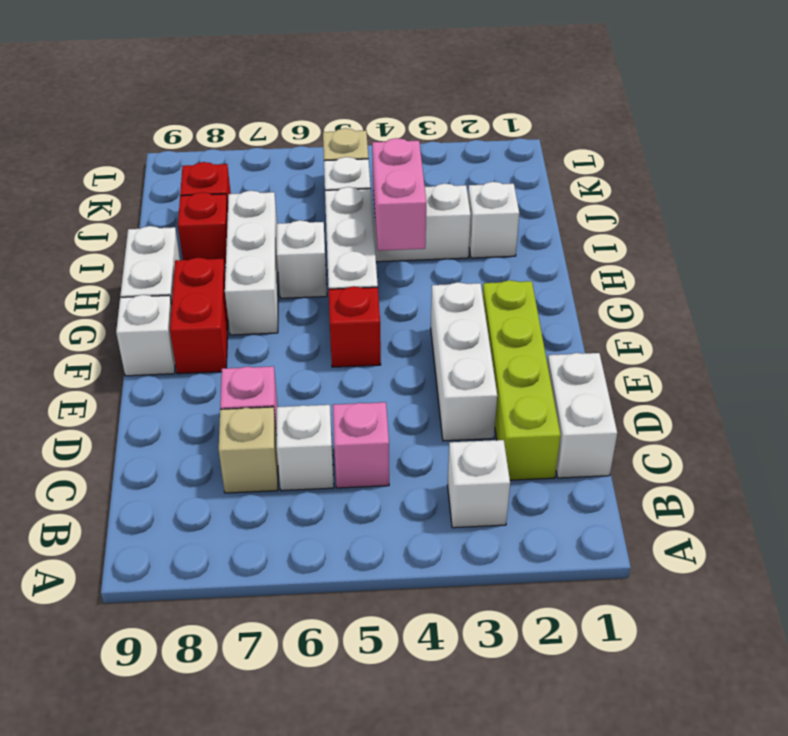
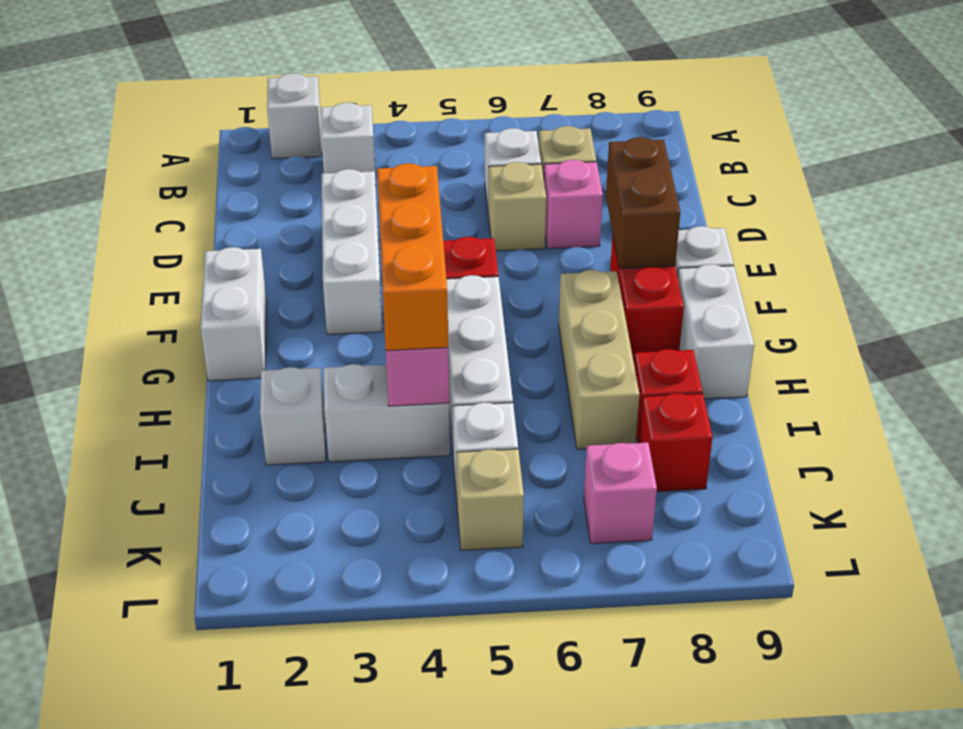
white brick C1:D1 level 1 -> white brick F1:G1 level 1
lime brick C2:F2 level 1 -> none
pink brick C5 level 1 -> pink brick K7 level 1
none -> tan brick D6 level 1
none -> brown brick E8:F8 level 2
none -> orange brick G4:I4 level 3
white brick G7:I7 level 1 -> tan brick G7:I7 level 1
white brick H6 level 1 -> white brick A2 level 1

